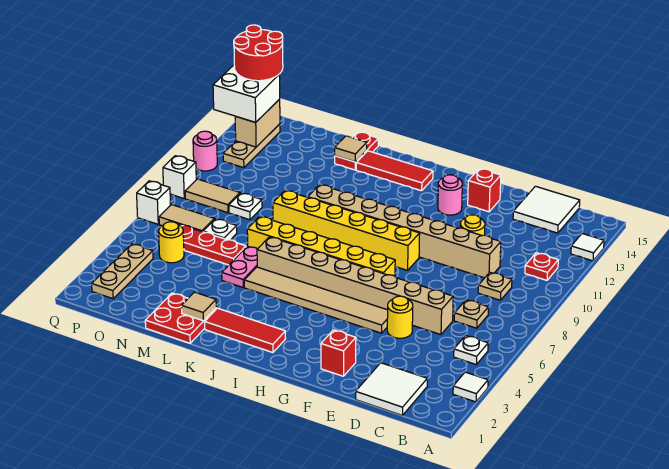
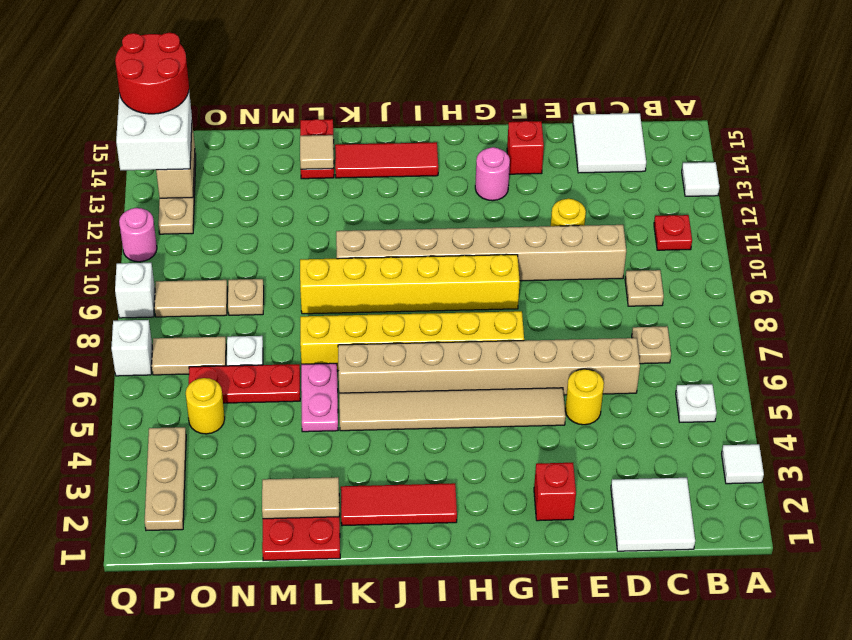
tan tile L2 level 2 -> tan tile L2:M2 level 2
white plate N9 level 1 -> tan plate N9 level 1

